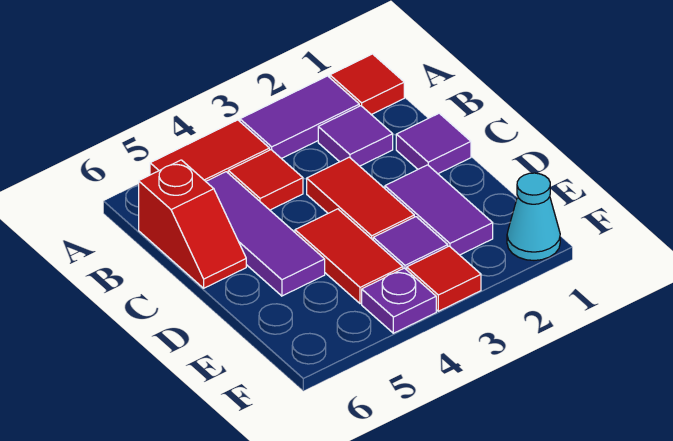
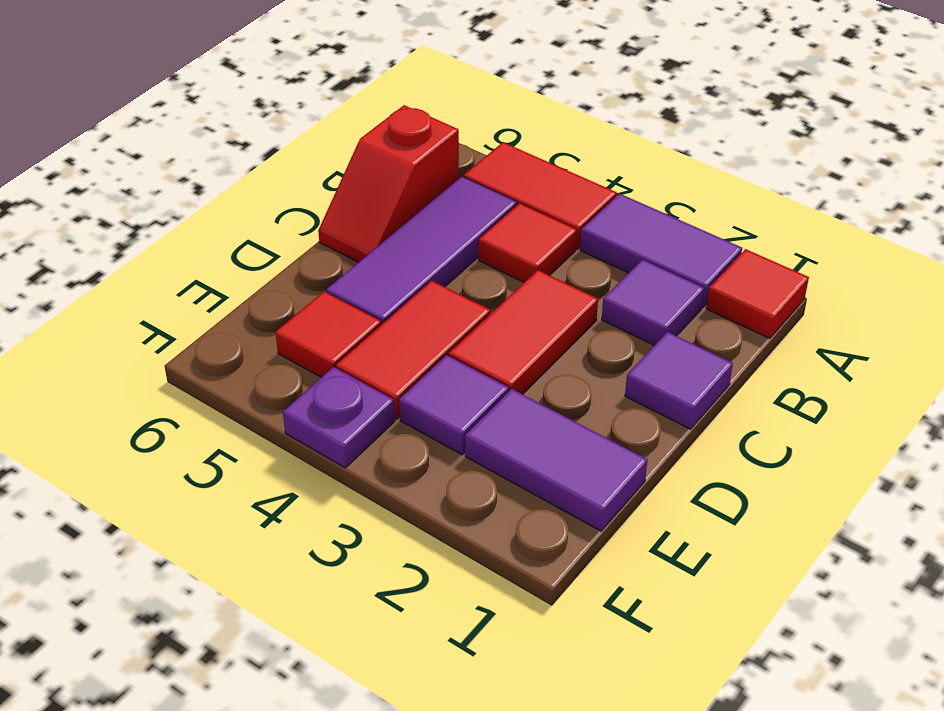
purple tile D2:E2 level 1 -> purple tile E1:E2 level 1
cyan cone F1 level 1 -> none
red tile F3 level 1 -> red tile E5 level 1

